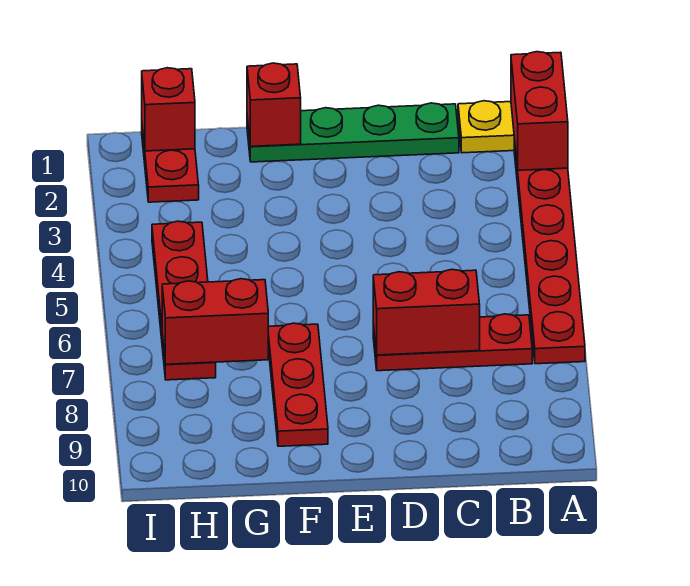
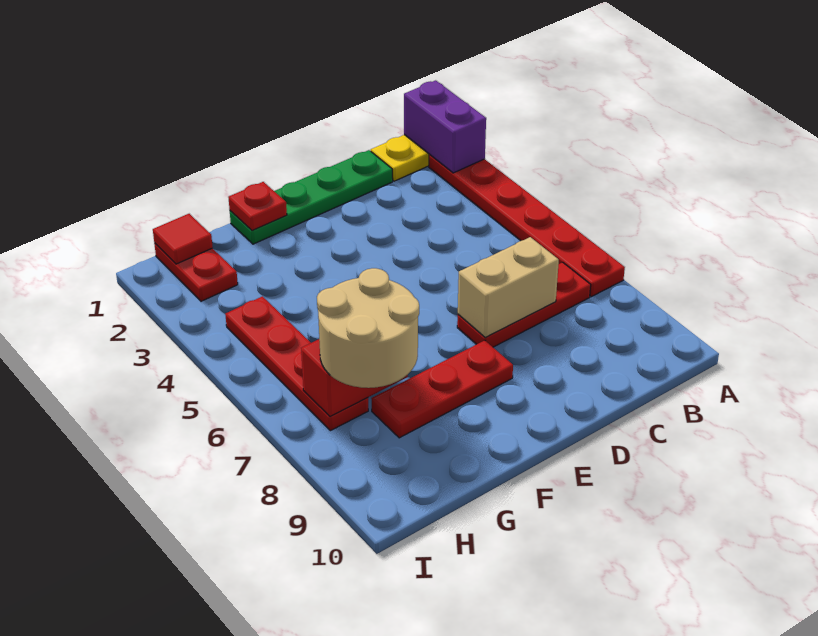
red brick A1:A2 level 2 -> purple brick A1:A2 level 2
red brick C7:D7 level 2 -> tan brick C7:D7 level 2
red brick F1 level 2 -> red plate F1 level 2
red plate F7:F9 level 1 -> red plate E8:G8 level 1
none -> tan round brick G7:H8 level 3
red brick H1 level 2 -> red tile H1 level 2

